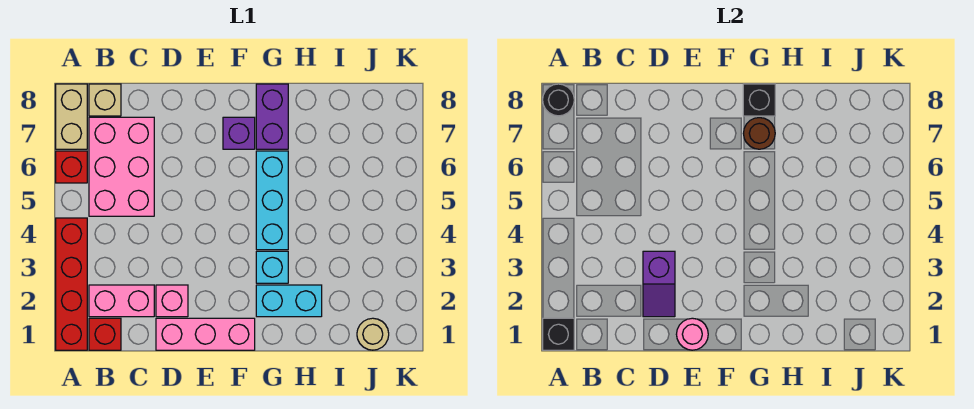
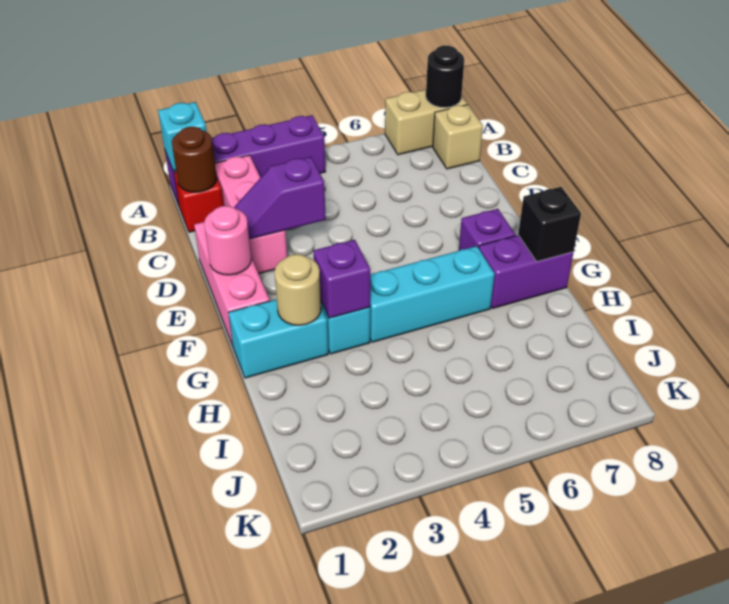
red brick A1:A4 level 1 -> purple brick A1:A4 level 1
black brick A1 level 2 -> cyan brick A1 level 2
red brick A6 level 1 -> none
pink brick B5:C7 level 1 -> none
cyan brick G2:H2 level 1 -> cyan brick G1:G2 level 1
none -> purple brick G3 level 2
brown round brick G7 level 2 -> brown round brick B1 level 2
tan round brick J1 level 1 -> tan round brick G2 level 2

